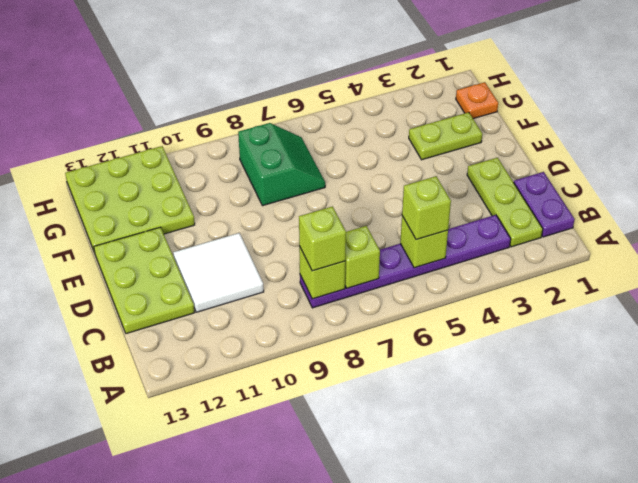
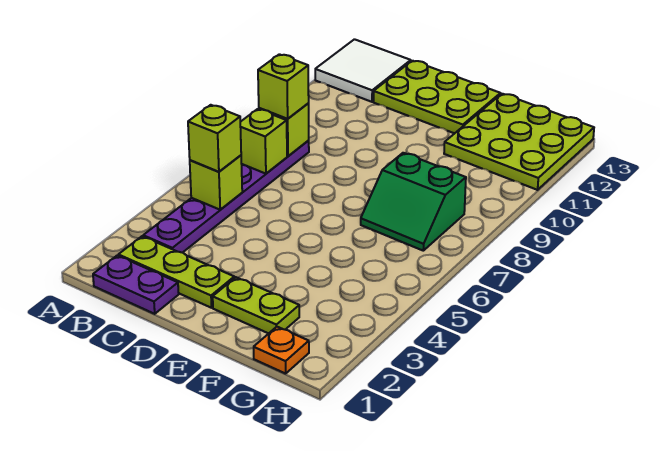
white tile C10:D11 level 1 -> white tile A12:B13 level 1
lime plate F2:F3 level 1 -> lime plate E2:F2 level 1

